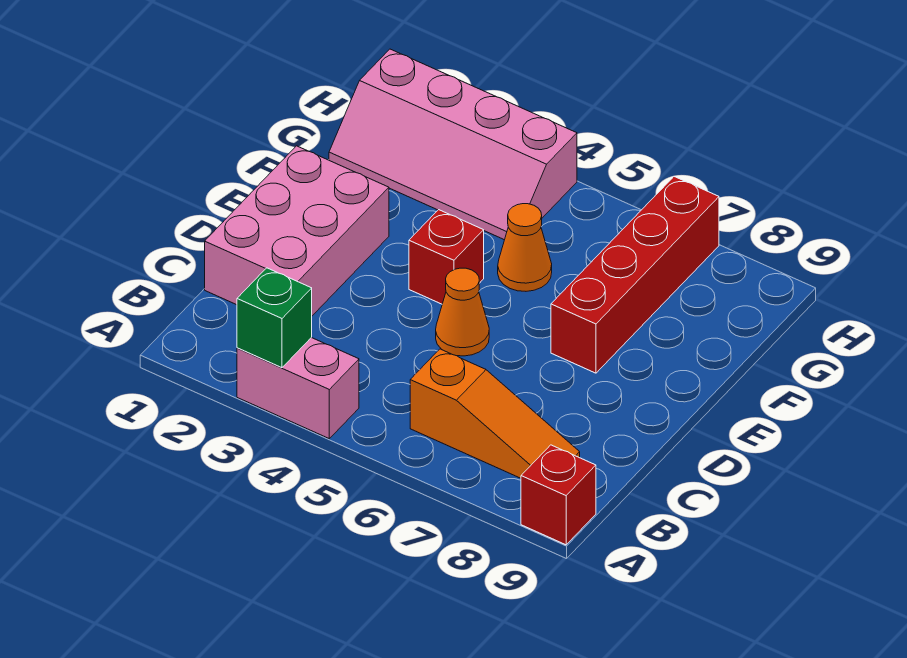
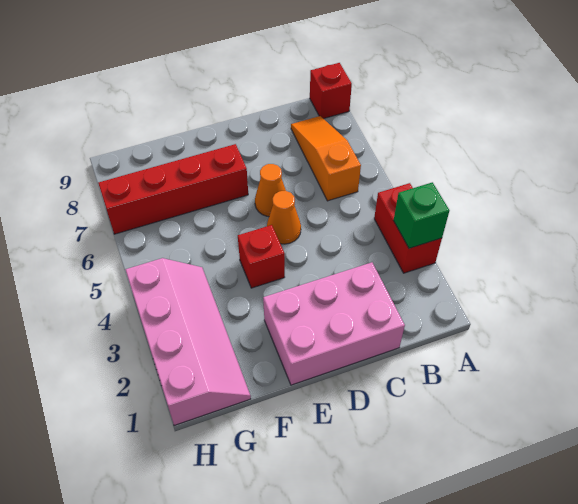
pink brick A3:A4 level 1 -> red brick A3:A4 level 1
orange cone F5 level 1 -> orange cone D6 level 1

